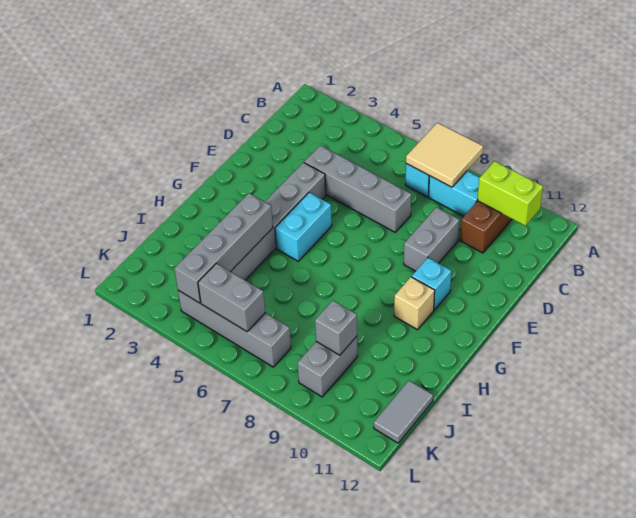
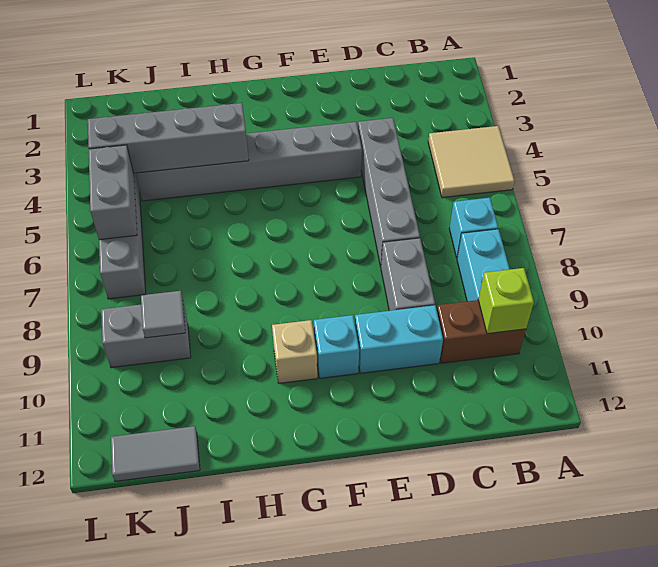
tan tile A7:B8 level 2 -> tan tile A4:B5 level 1
lime brick B10:B11 level 2 -> lime brick B10 level 2
grey brick D9:E9 level 1 -> grey brick D8:D9 level 1
cyan brick F5:G5 level 1 -> cyan brick D10:E10 level 1
grey brick J9 level 2 -> grey tile J9 level 2

